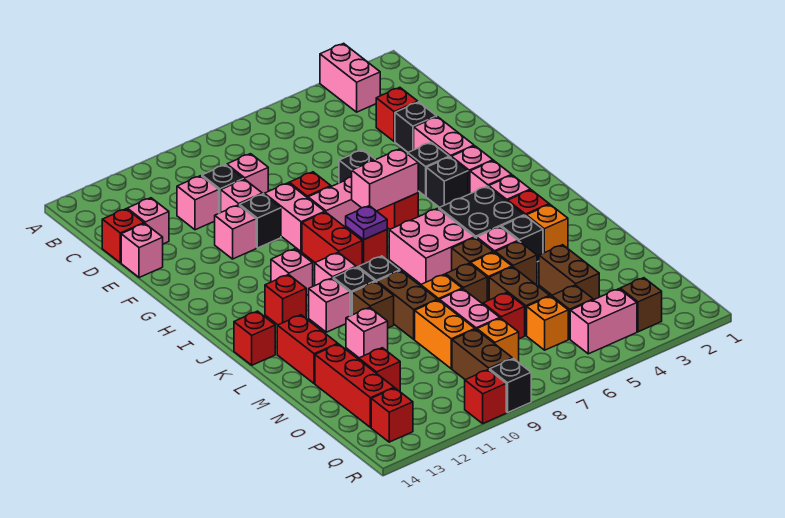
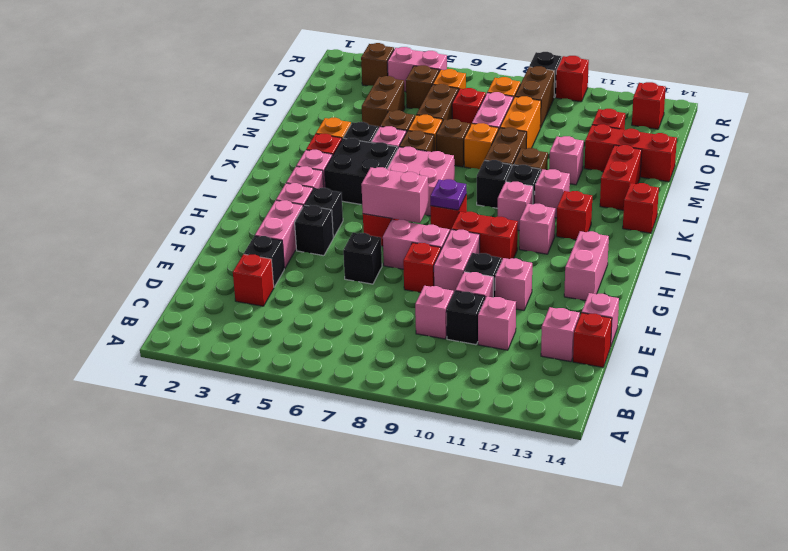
pink brick A3:B3 level 1 -> pink brick G13:H13 level 1
red brick H9:I9 level 1 -> red brick H9:H10 level 1
red brick N13:P13 level 1 -> red brick N12:N14 level 1

